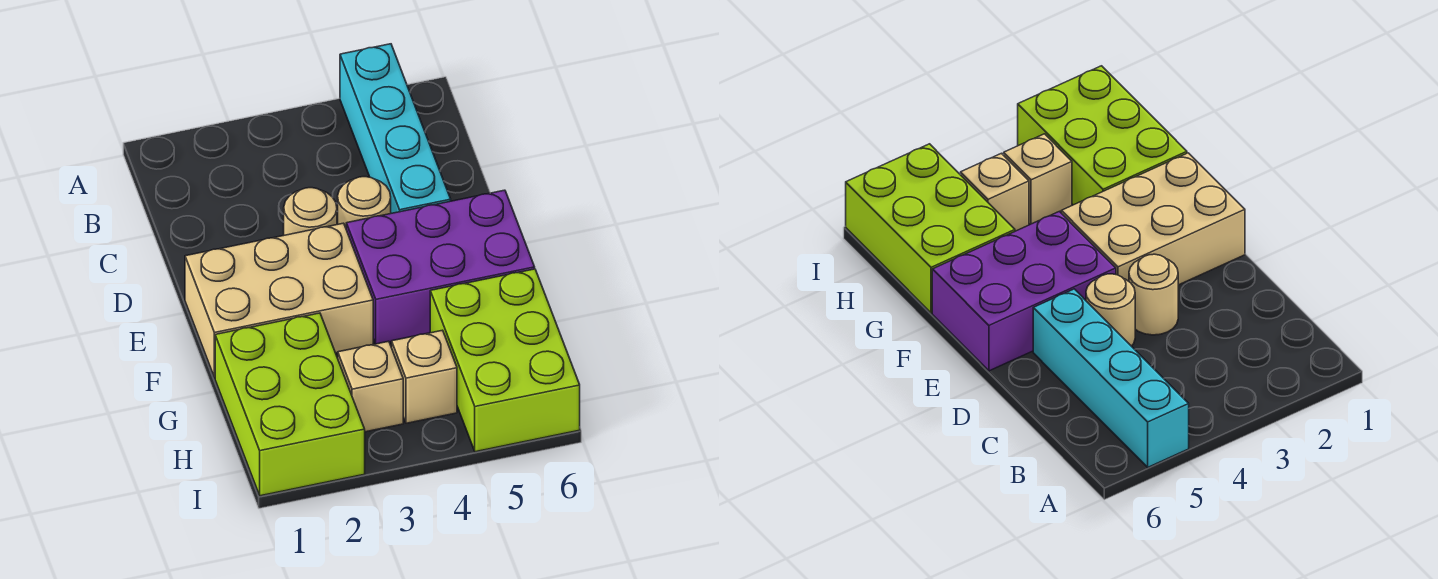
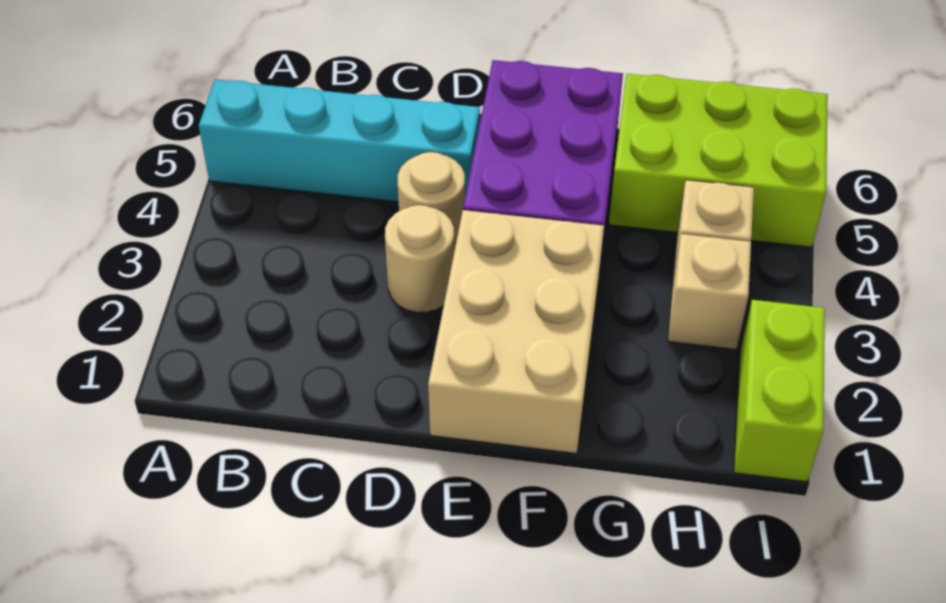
lime brick G1:I2 level 1 -> lime brick I1:I2 level 1

